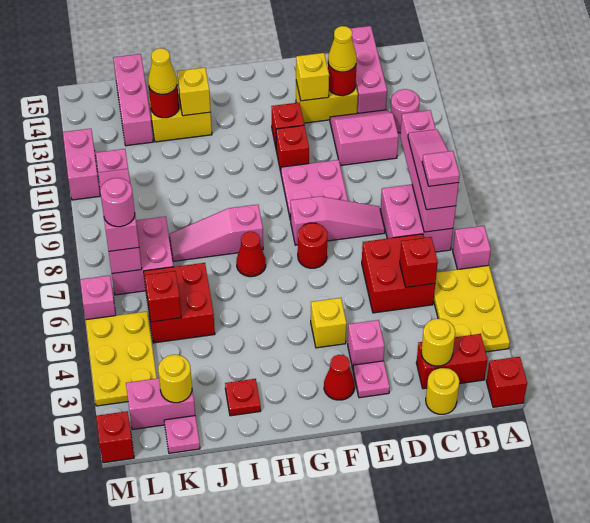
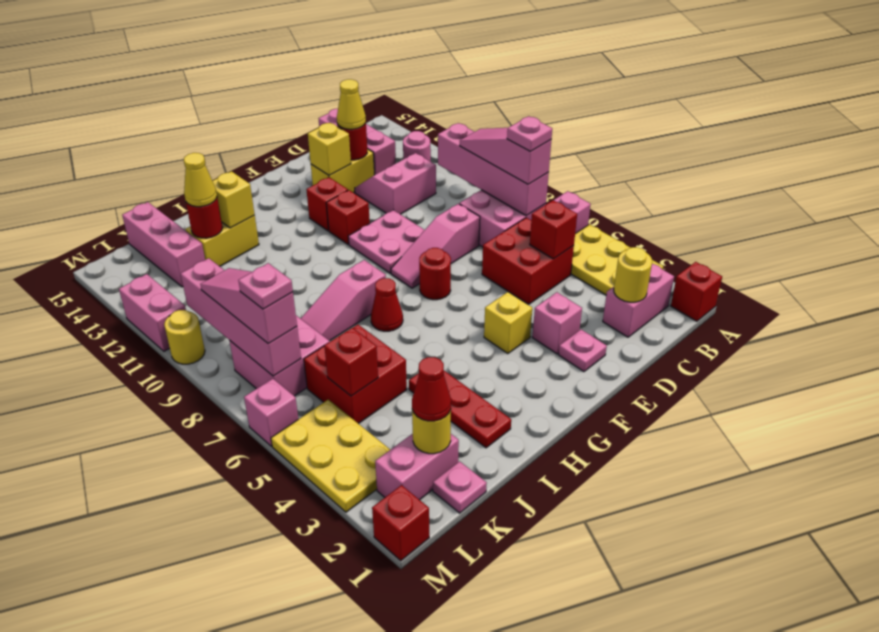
red brick B2:C2 level 1 -> pink brick B2:C2 level 1
yellow round brick C1 level 1 -> yellow round brick M10 level 1
pink slope D8:F8 level 1 top F -> pink slope D8:F8 level 1 top D
red cone F2 level 1 -> red cone K2 level 3
red plate I2 level 1 -> red plate I2:I4 level 1
pink round brick L7 level 4 -> pink plate L7 level 4

